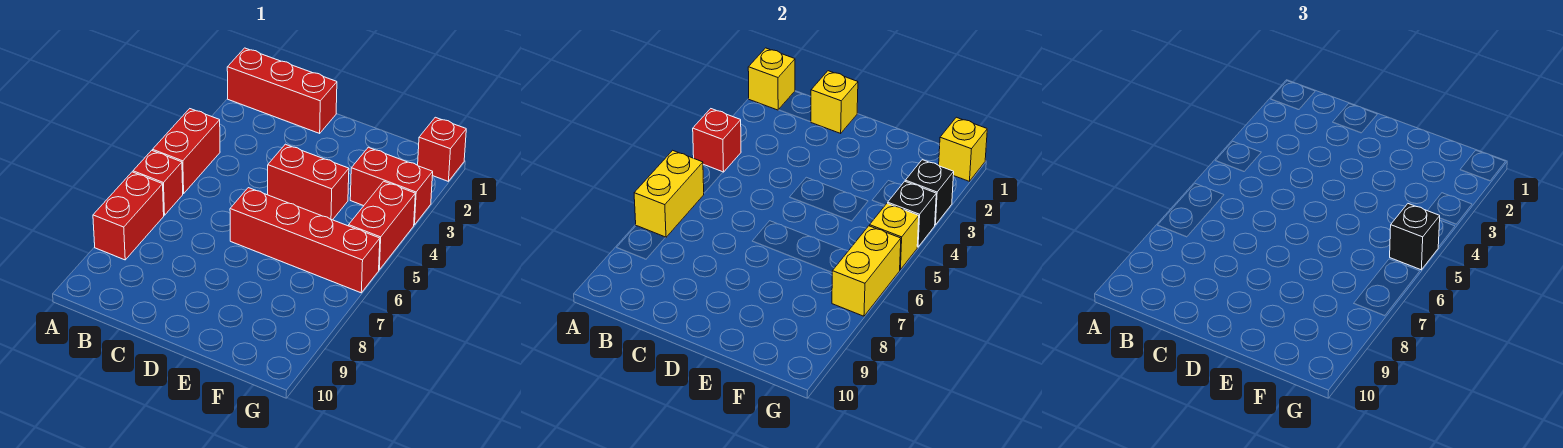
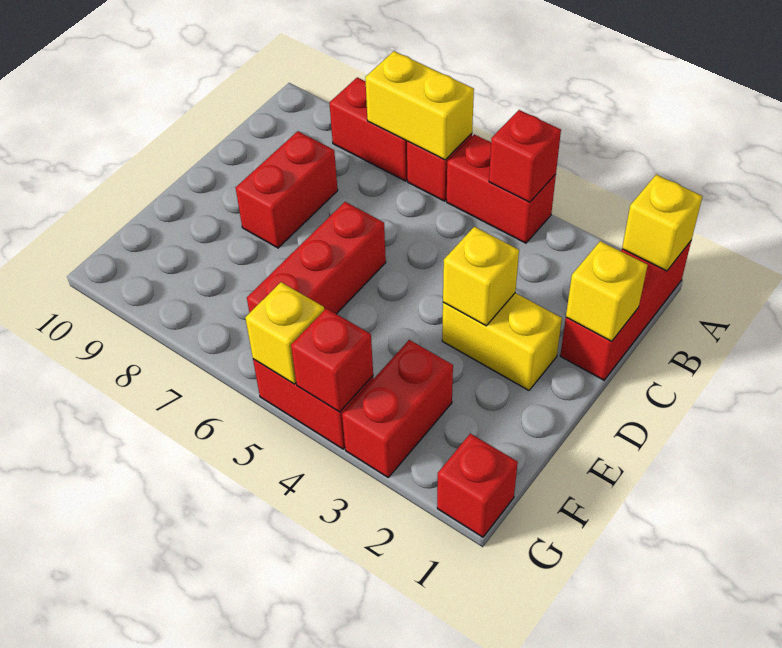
red brick D4:E4 level 1 -> red brick C8:D8 level 1
red brick D6:G6 level 1 -> red brick D6:F6 level 1
yellow brick G1 level 2 -> yellow brick D3 level 2
black brick G3 level 2 -> none
black brick G4 level 2 -> red brick G4 level 2
black brick G5 level 3 -> none
yellow brick G6:G7 level 2 -> yellow brick D2:D3 level 1

